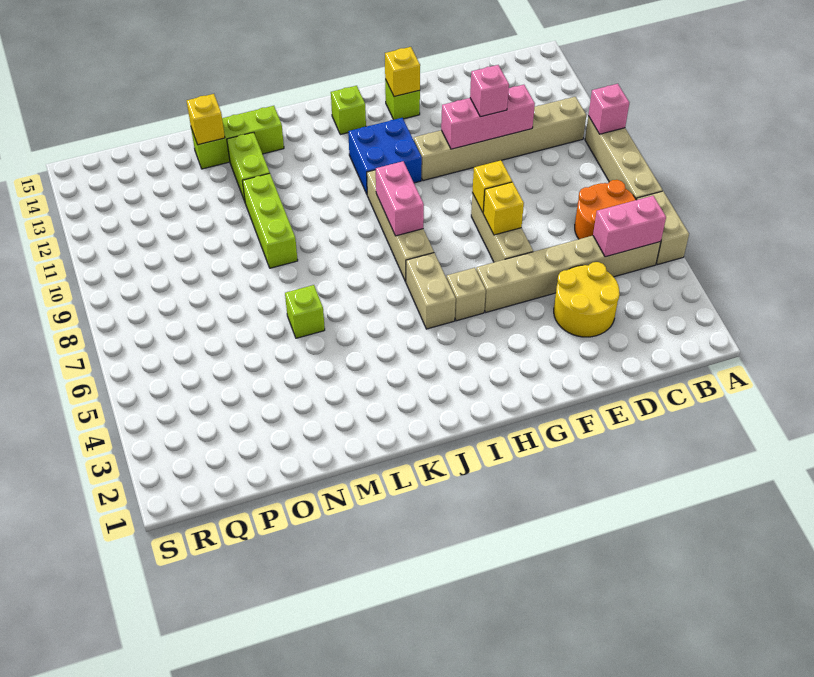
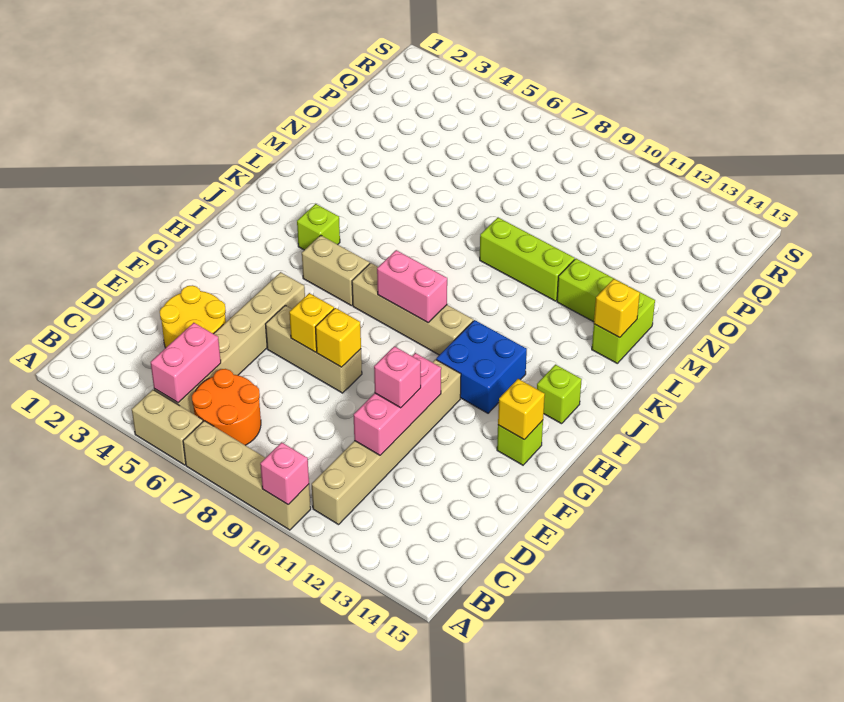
tan brick H5 level 1 -> none
lime brick L14:N14 level 1 -> lime brick L14:M14 level 1
lime brick M6 level 1 -> lime brick J4 level 1
yellow brick N14 level 2 -> yellow brick L14 level 2

